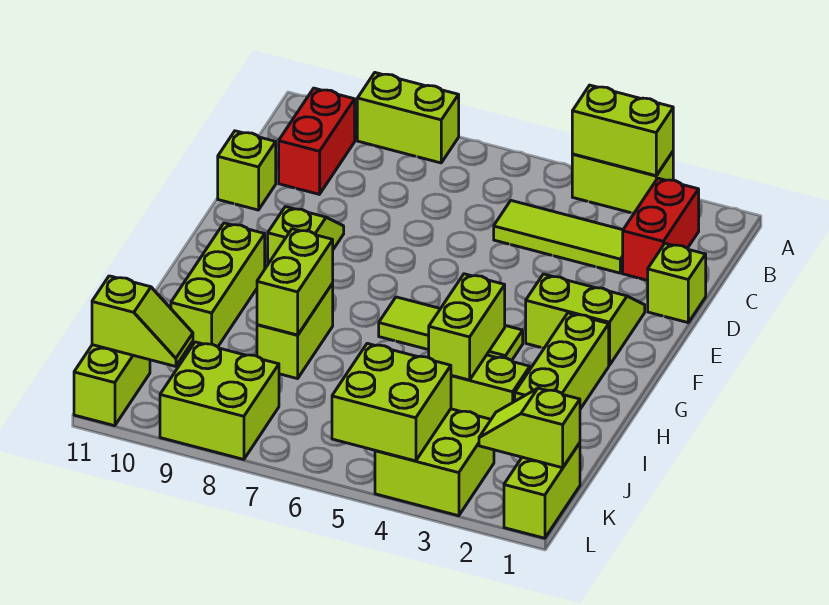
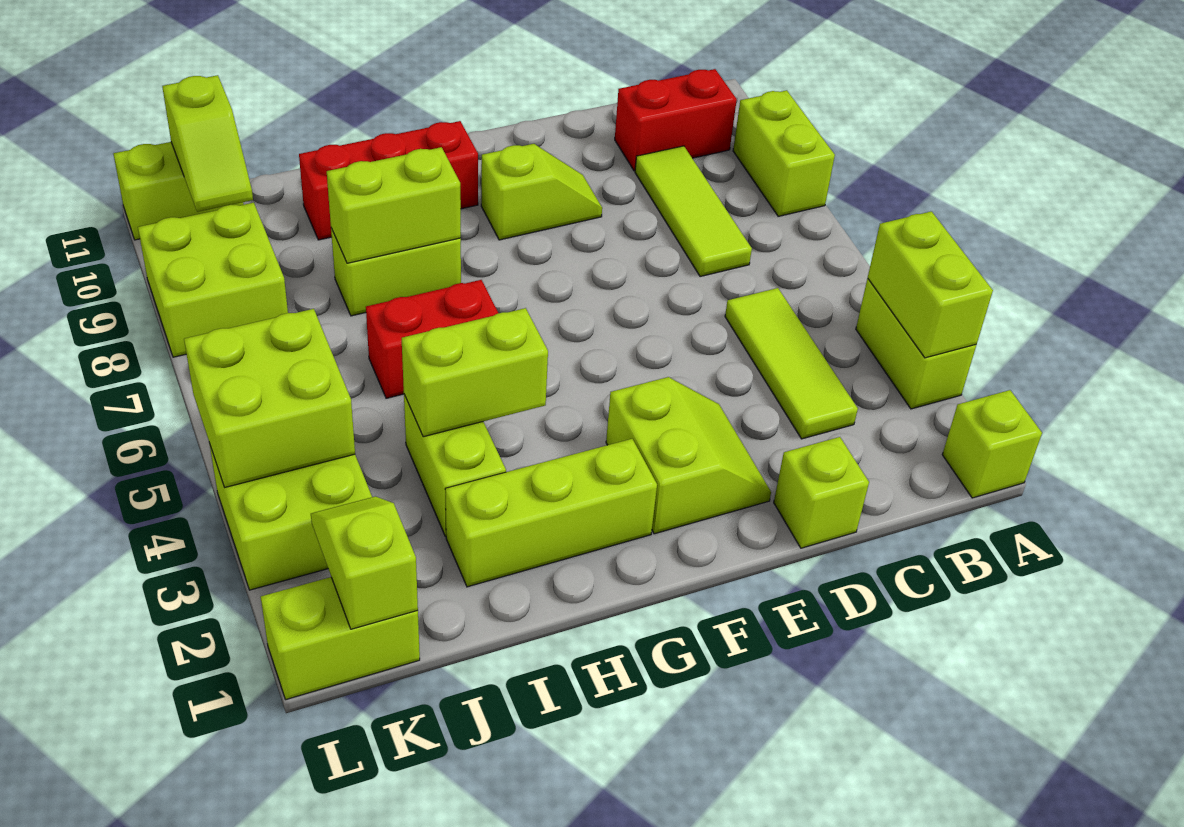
red brick B2:C2 level 1 -> red brick H6:I6 level 1
lime brick D11 level 1 -> lime brick A1 level 1
lime tile G4:G6 level 1 -> lime tile C7:C9 level 1
lime brick G10:I10 level 1 -> red brick G10:I10 level 1

